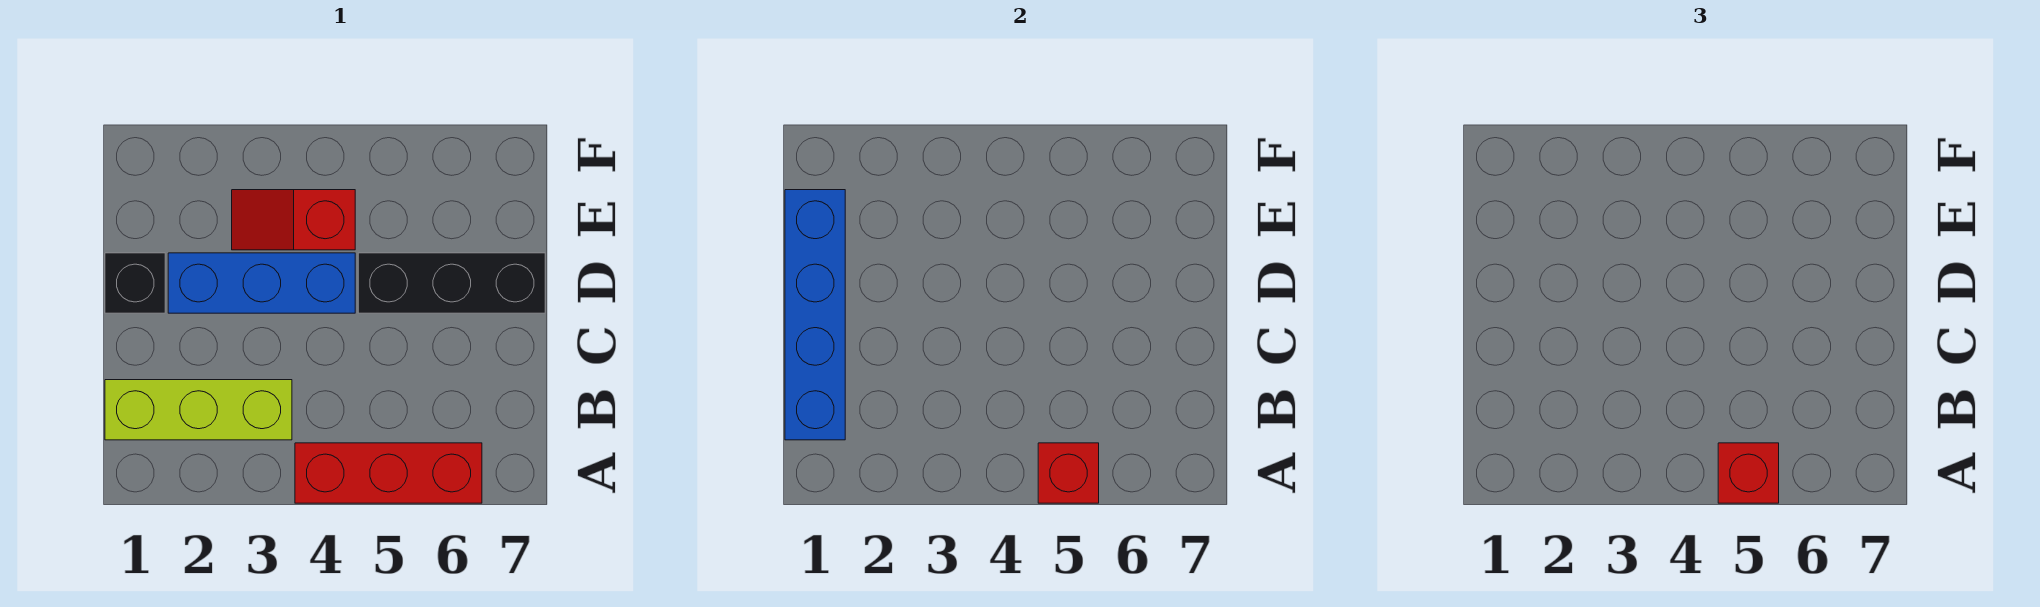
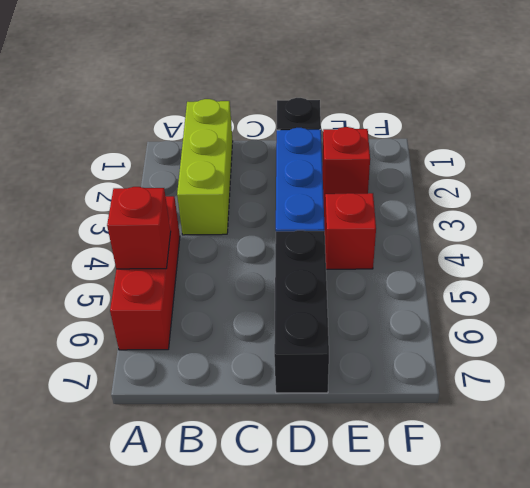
red brick A5 level 3 -> red brick E2 level 1
blue brick B1:E1 level 2 -> none

